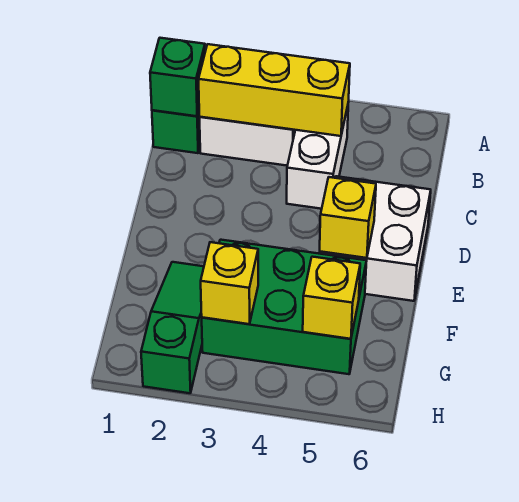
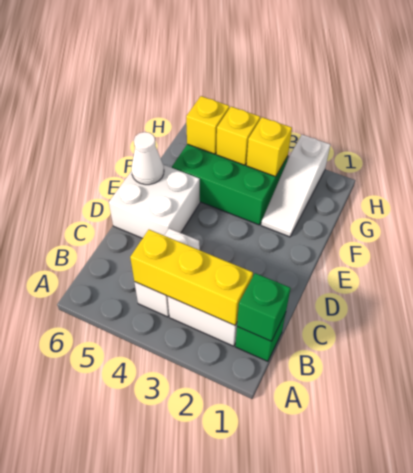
yellow brick E5 level 2 -> yellow brick G4 level 2
none -> white cone E6 level 2
green slope F2:H2 level 1 top H -> white slope F2:H2 level 1 top H

